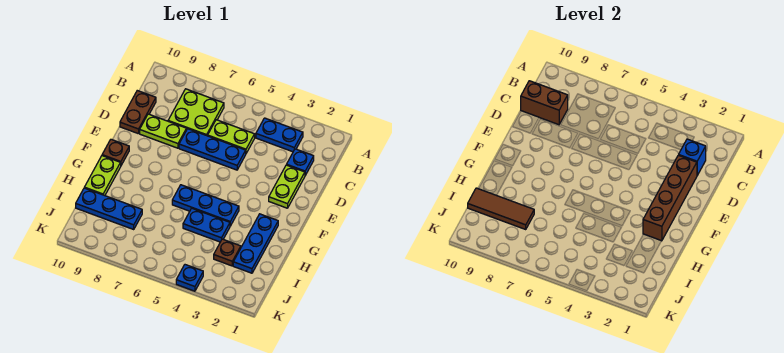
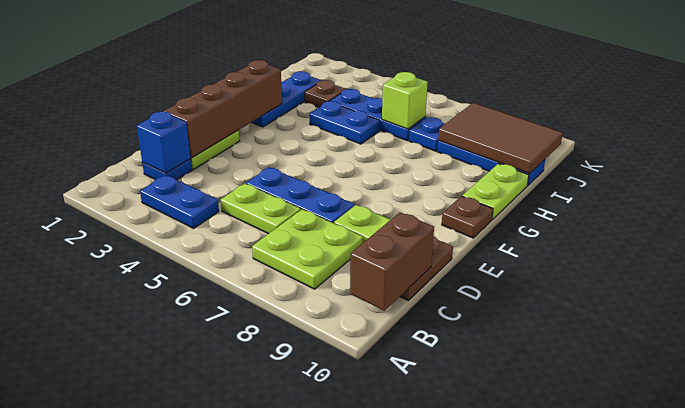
brown brick C9:C10 level 2 -> brown brick B10:C10 level 2
blue plate G4:G6 level 1 -> blue plate I4:I6 level 1
none -> lime brick I6 level 2
brown tile I8:I10 level 2 -> brown tile I8:J10 level 2
blue plate K4 level 1 -> blue plate I7 level 1

